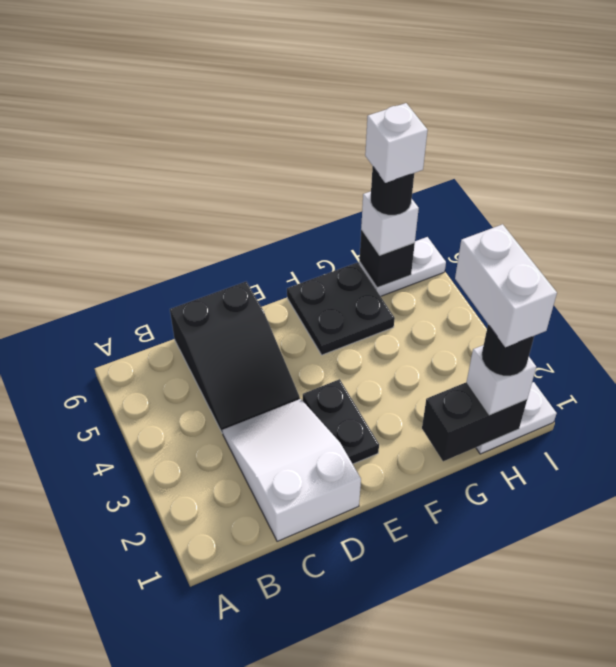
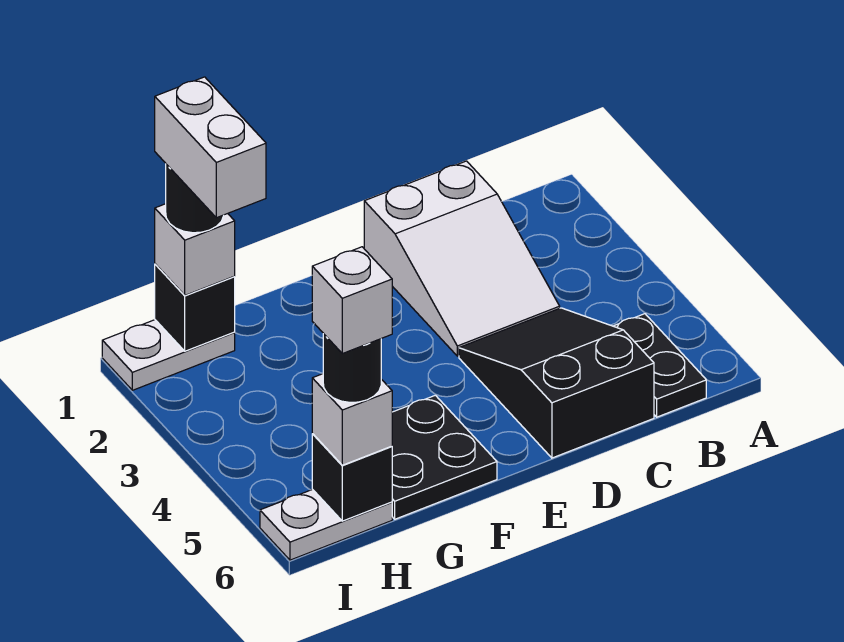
black plate E2:E3 level 1 -> black plate B5:B6 level 1
black brick G1:H1 level 2 -> black brick H1 level 2

